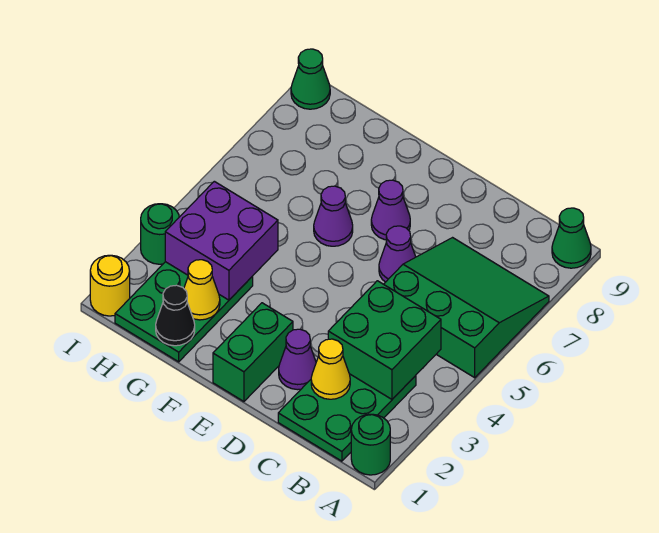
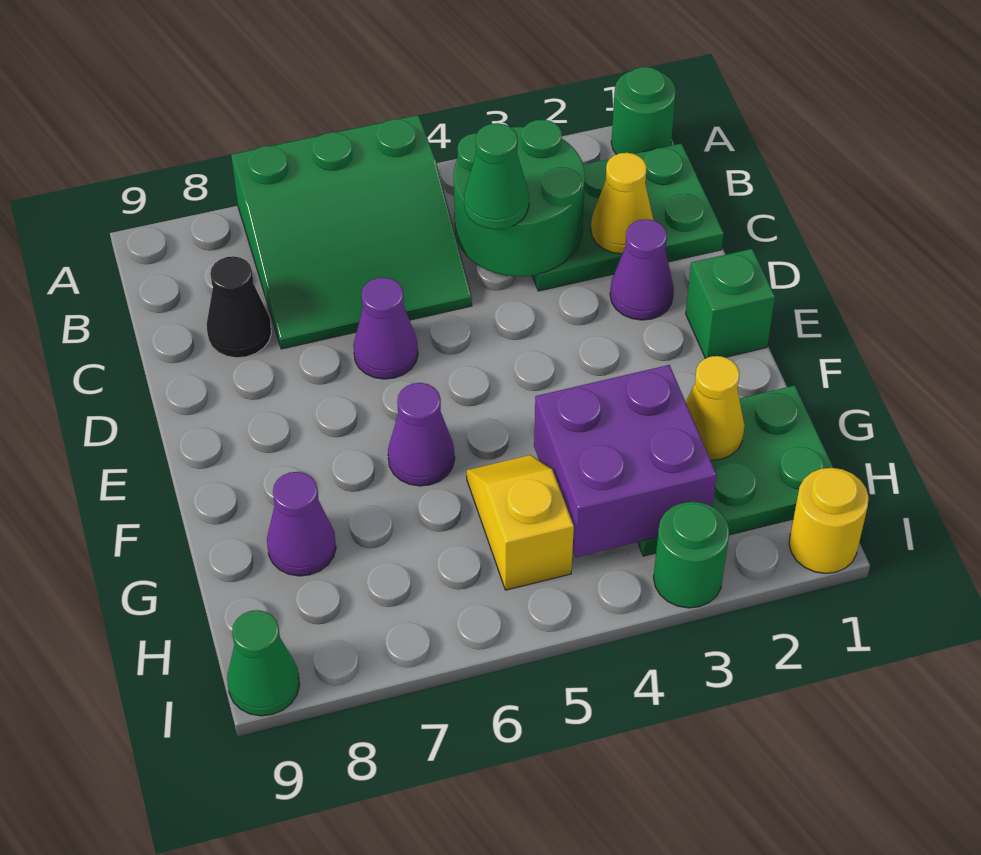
green slope A5:C7 level 1 top 5 -> green slope A5:C7 level 1 top A
green cone A9 level 1 -> green cone C4 level 3
green brick B3:C4 level 2 -> green round brick B3:C4 level 2
green brick E1:E2 level 1 -> green brick E1 level 1
purple cone E7 level 1 -> purple cone G8 level 1
black cone G1 level 2 -> black cone C8 level 1
none -> yellow slope G5:H5 level 1 top H

